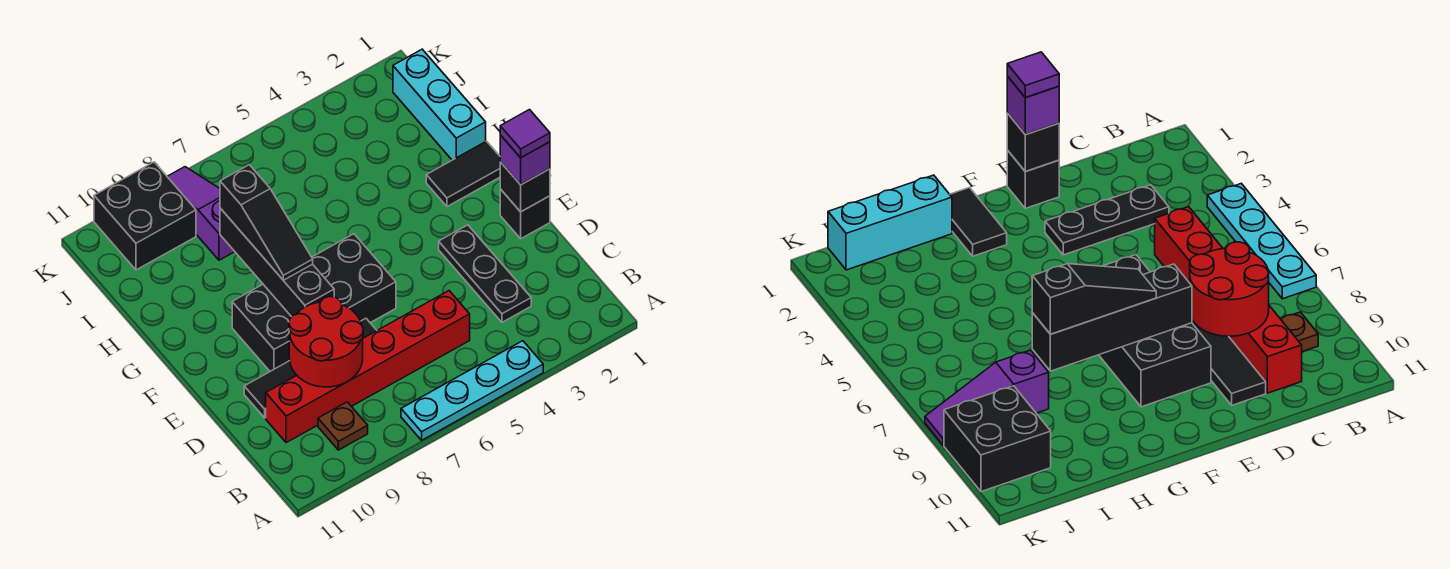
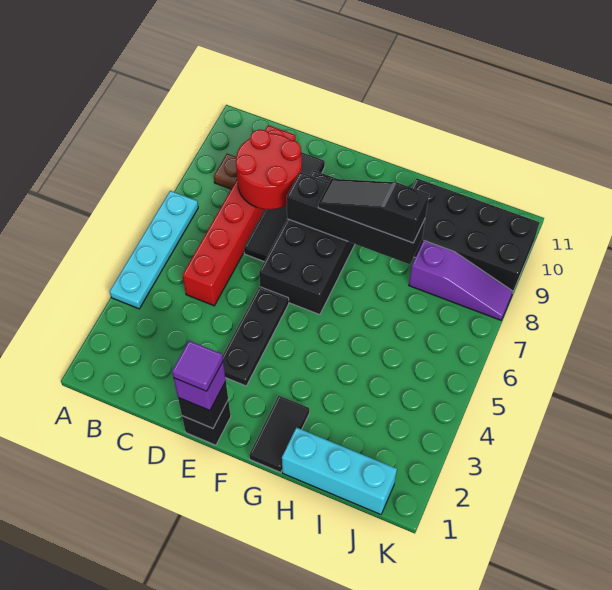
black plate C3:E3 level 1 -> black plate E3:E5 level 1
black brick J9:K10 level 1 -> black brick H9:K10 level 1

